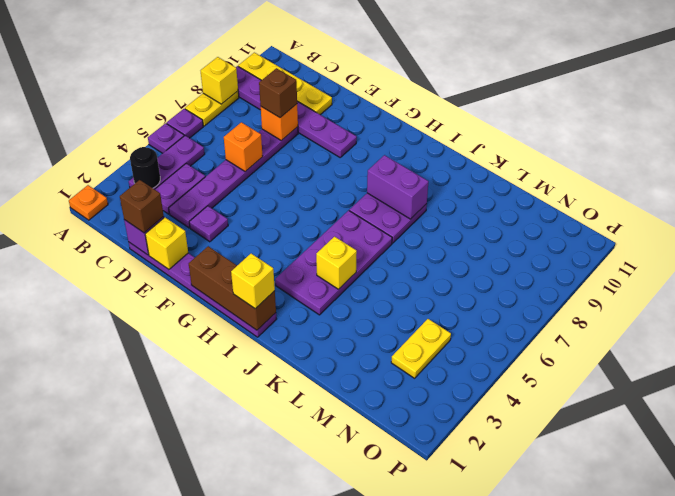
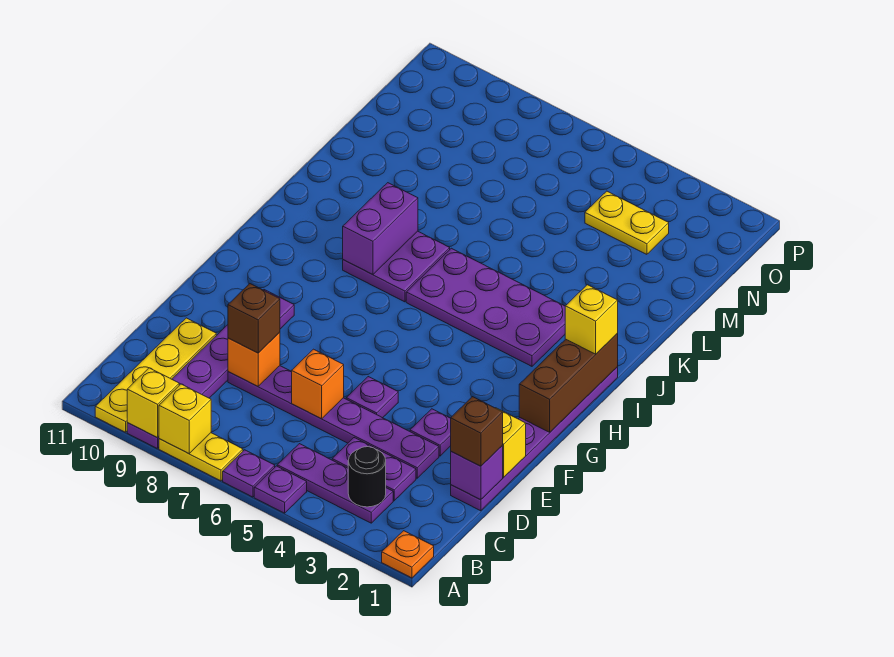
none -> purple plate E5 level 1
yellow brick J4 level 2 -> yellow brick A9 level 2

